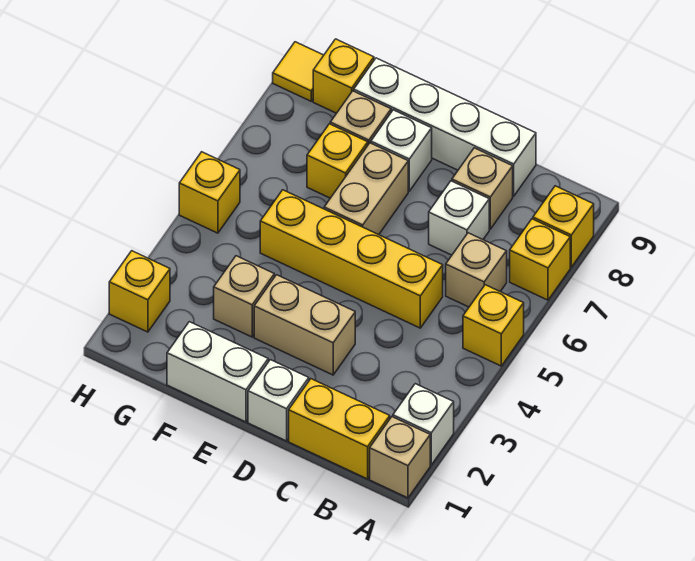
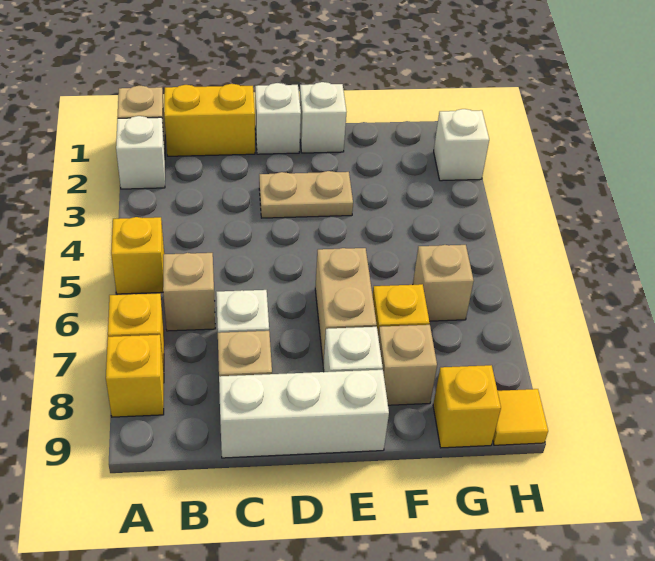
yellow brick C5:F5 level 1 -> none
white brick C9:F9 level 1 -> white brick C9:E9 level 1
tan brick D3:E3 level 1 -> tan plate D3:E3 level 1
white brick E1:F1 level 1 -> white brick E1 level 1
tan brick F3 level 1 -> tan brick G6 level 1
yellow brick H2 level 1 -> white brick H2 level 1
yellow brick H5 level 1 -> none

